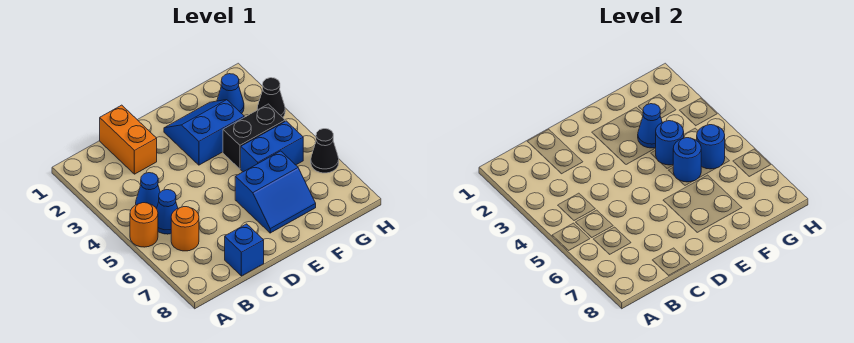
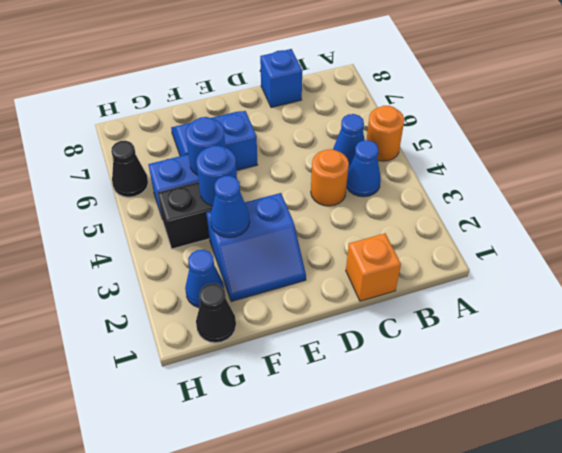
orange round brick B6 level 1 -> orange round brick C4 level 1
orange brick C1:C2 level 1 -> orange brick C1 level 1
blue round brick G5 level 2 -> none
black cone H3 level 1 -> black cone G1 level 1

